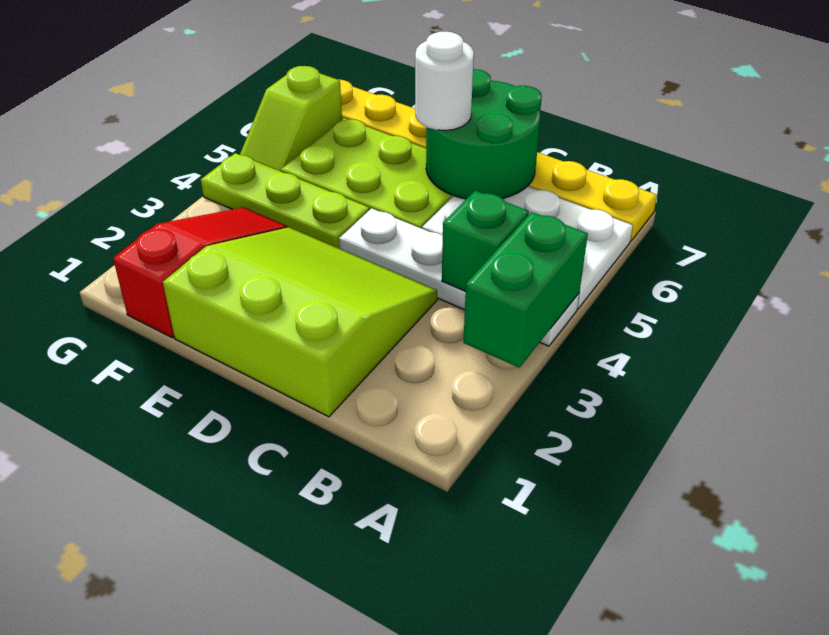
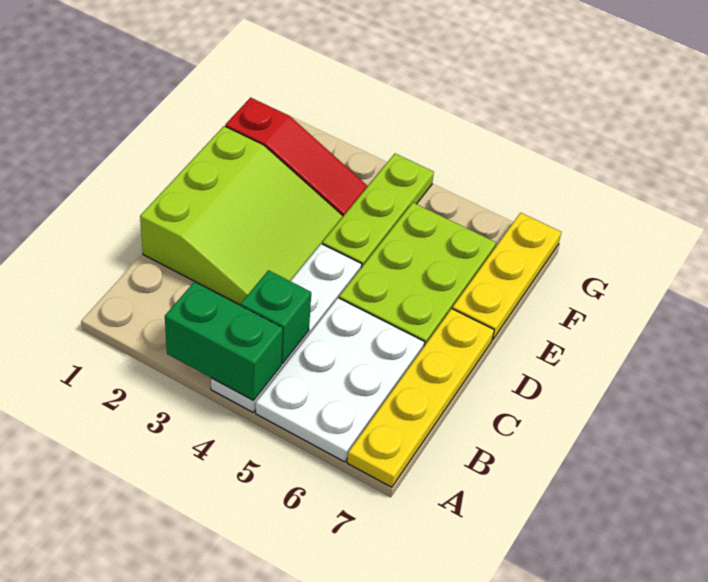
green round brick C6:D7 level 2 -> none
white round brick D6 level 3 -> none
lime slope G5:G6 level 1 top 6 -> none

